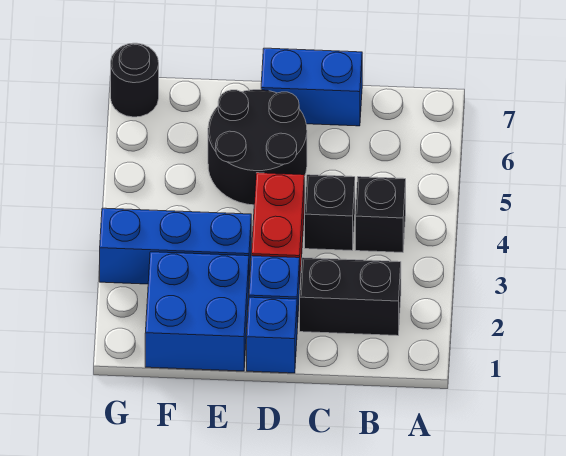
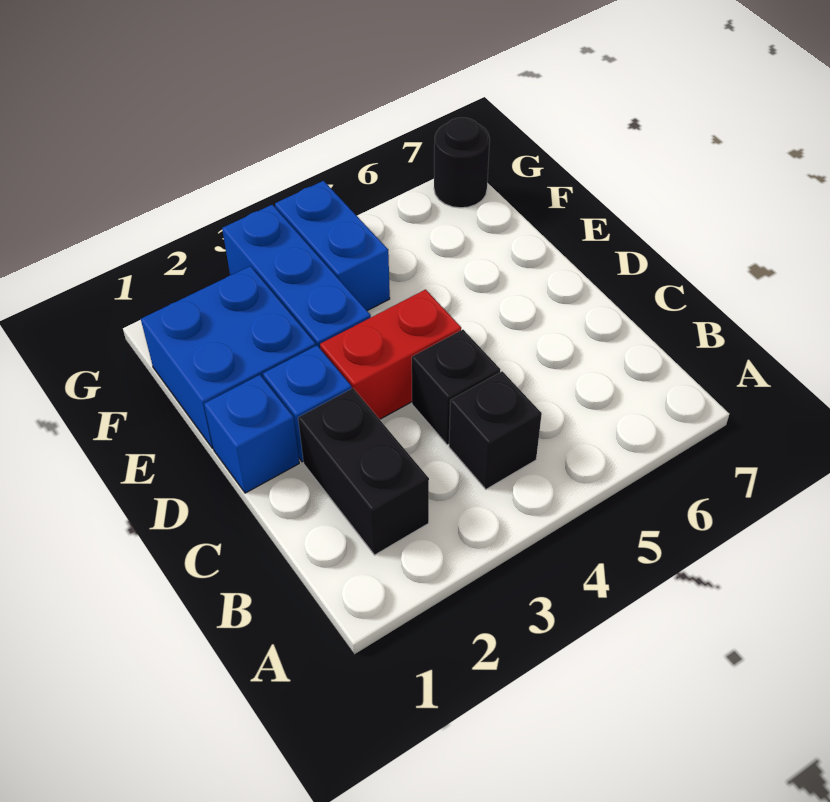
blue brick C7:D7 level 1 -> blue brick F4:G4 level 1
black round brick D5:E6 level 1 -> none

